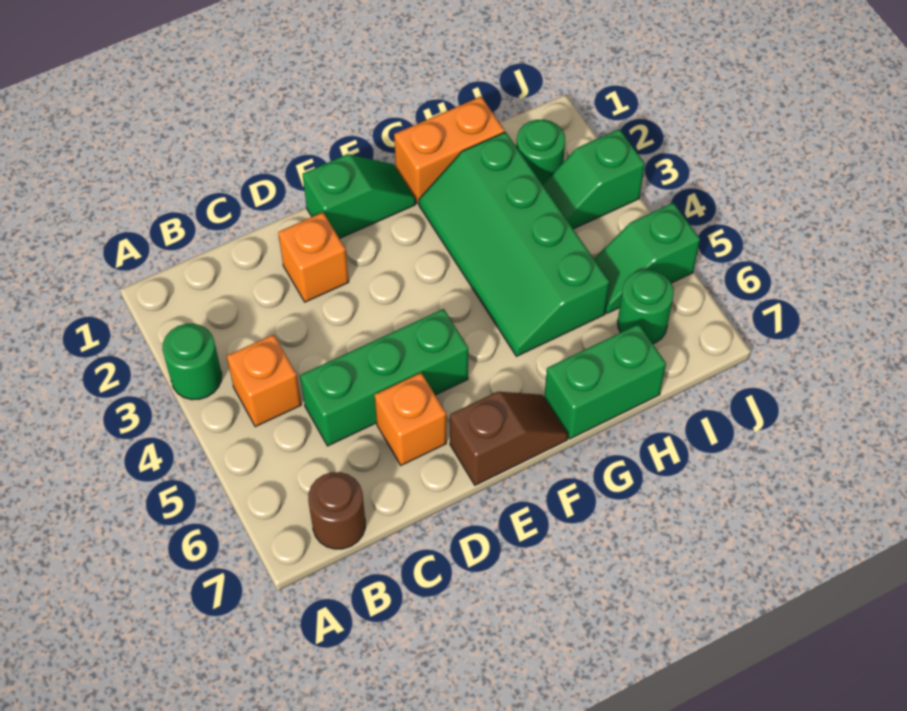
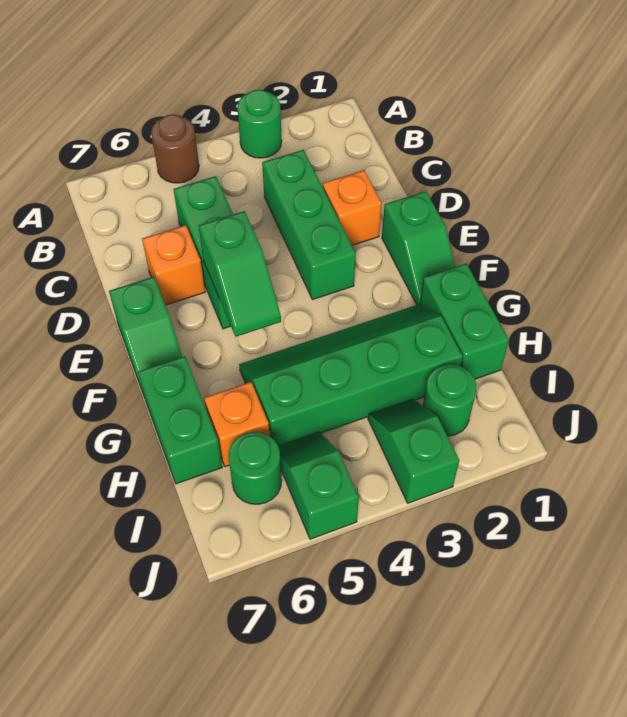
orange brick B4 level 1 -> orange brick H6 level 1
brown round brick B7 level 1 -> brown round brick A5 level 1
none -> green brick C3:E3 level 1
none -> green slope E5:F5 level 2 top E
brown slope E7:F7 level 1 top E -> green slope E7:F7 level 1 top E
orange brick G1:H1 level 1 -> green brick G1:H1 level 1

